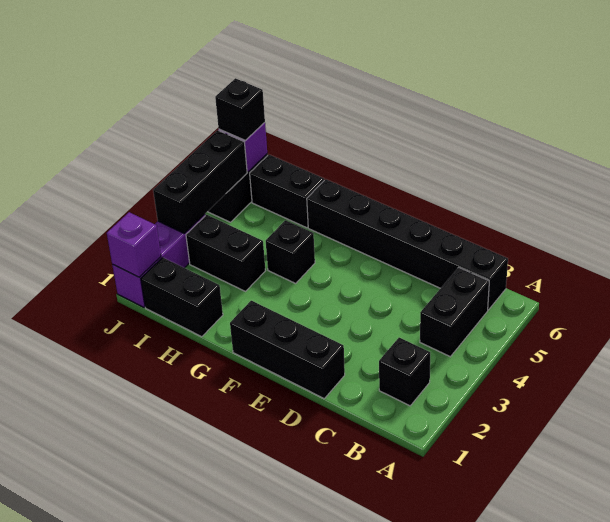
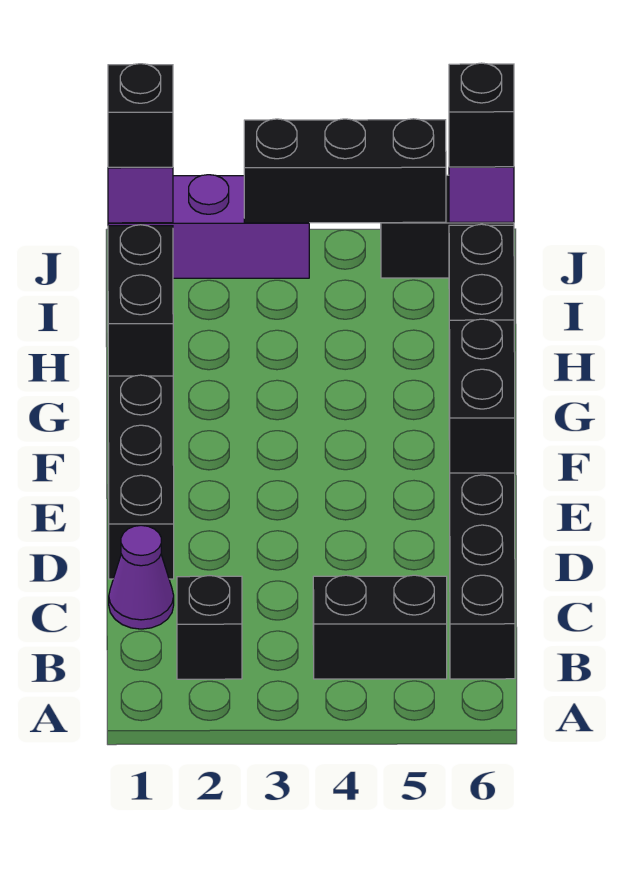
none -> purple cone C1 level 1
black brick G4 level 1 -> black brick J1 level 3
black brick H3:I3 level 1 -> black brick E6:F6 level 2

